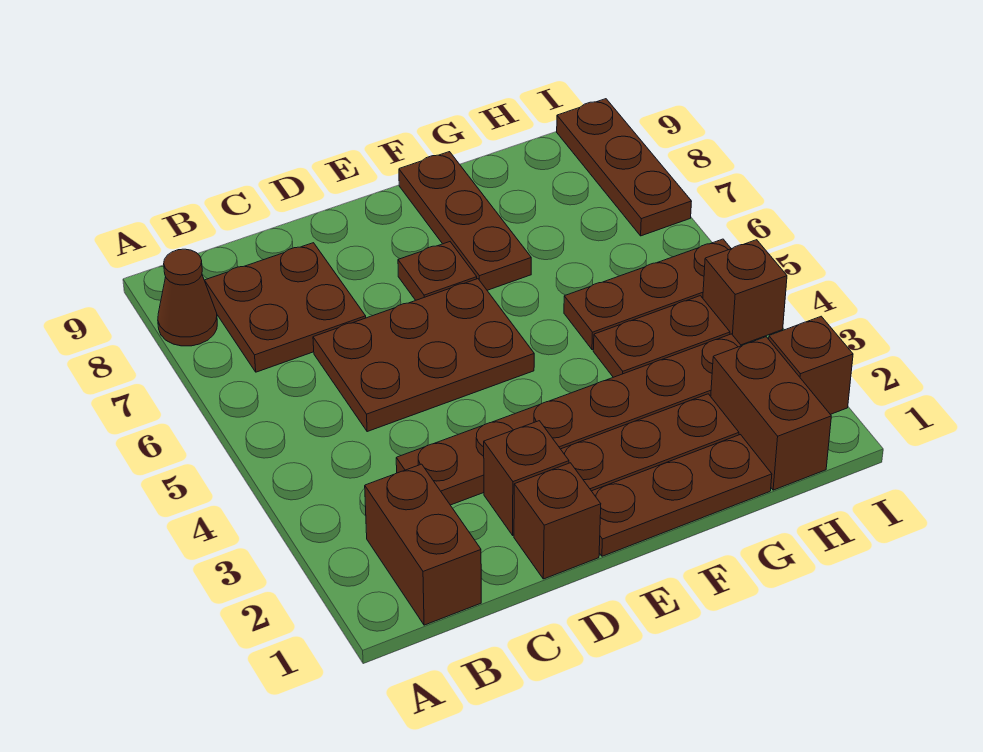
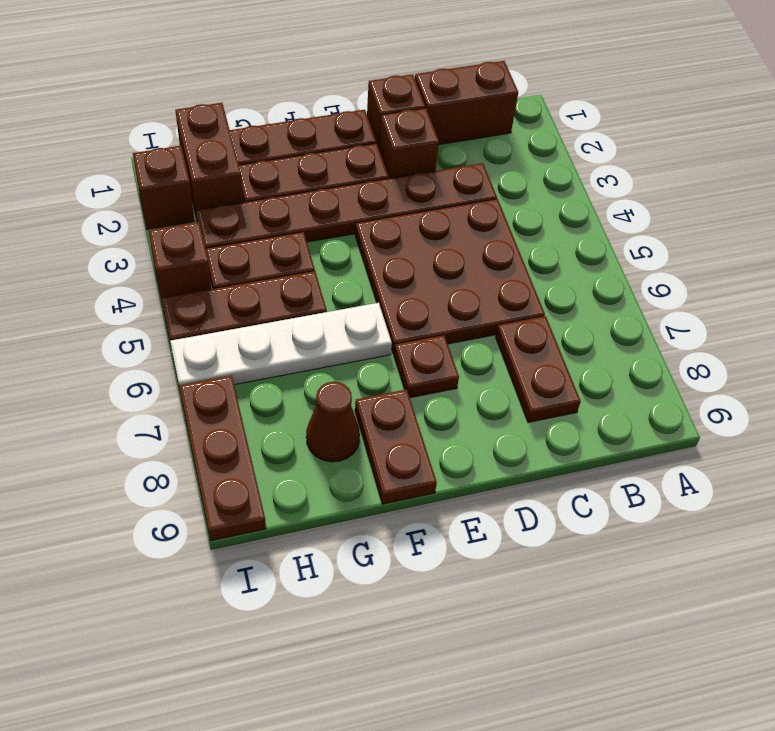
brown cone A8 level 1 -> brown cone G8 level 1
brown brick B1:B2 level 1 -> brown brick B1:C1 level 1
brown plate B7:C8 level 1 -> brown plate C7:C8 level 1
brown plate C5:E6 level 1 -> brown plate C4:E6 level 1
none -> white plate F6:I6 level 1
brown plate F7:F9 level 1 -> brown plate F8:F9 level 1

